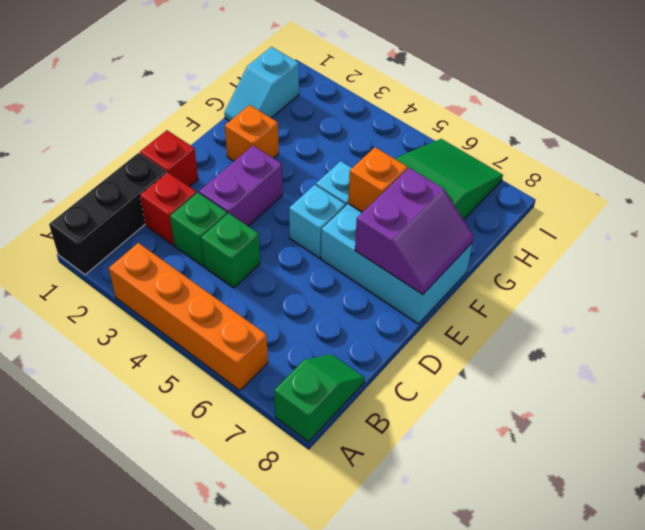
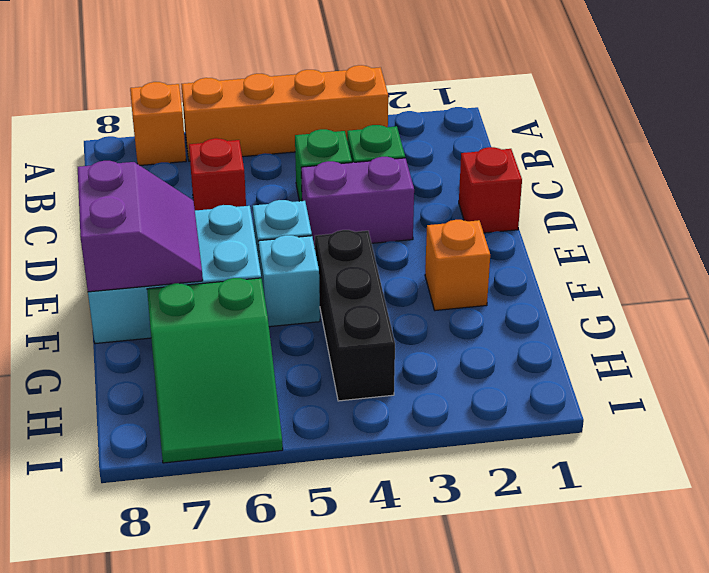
black brick A1:C1 level 1 -> black brick F4:H4 level 1
green slope A8:B8 level 1 top A -> none
red brick C2 level 1 -> red brick C6 level 1
purple brick D3:E3 level 1 -> purple brick D3:D4 level 1
purple slope E7:F8 level 2 top 7 -> purple slope E7:F8 level 2 top 8
orange brick F6 level 2 -> orange brick A7 level 1
cyan slope G1:H1 level 1 top H -> none

